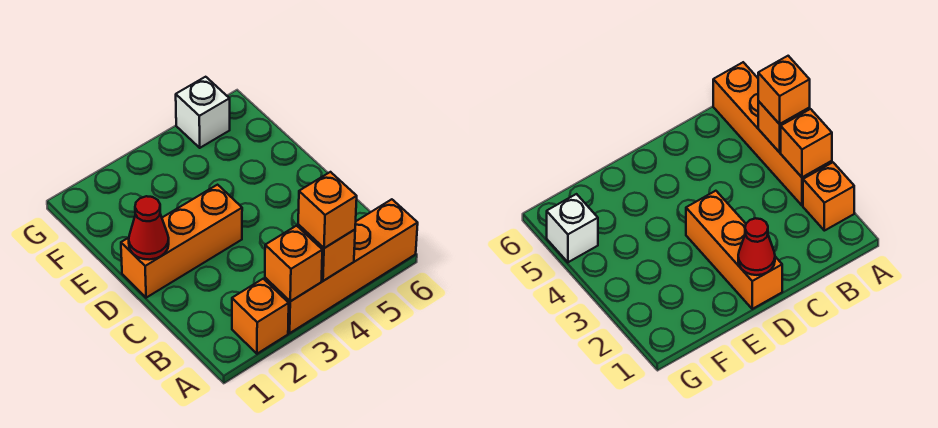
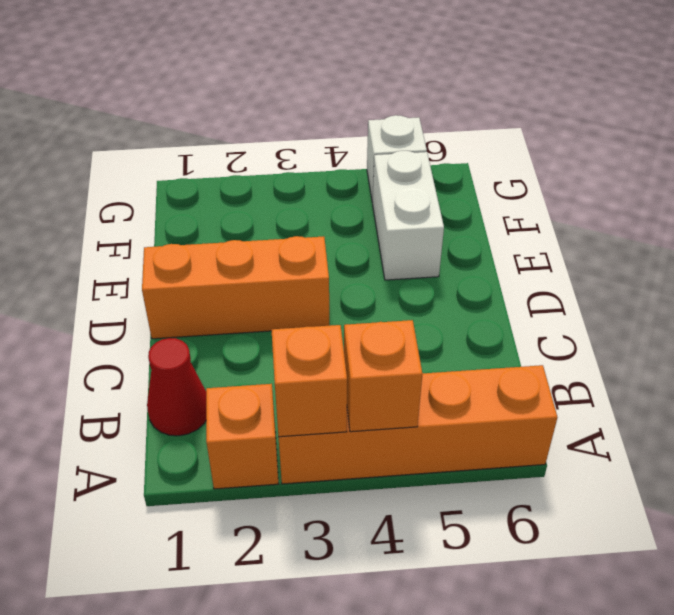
orange brick A4 level 3 -> none
red cone D1 level 2 -> red cone B1 level 1
none -> white brick E5:F5 level 1

